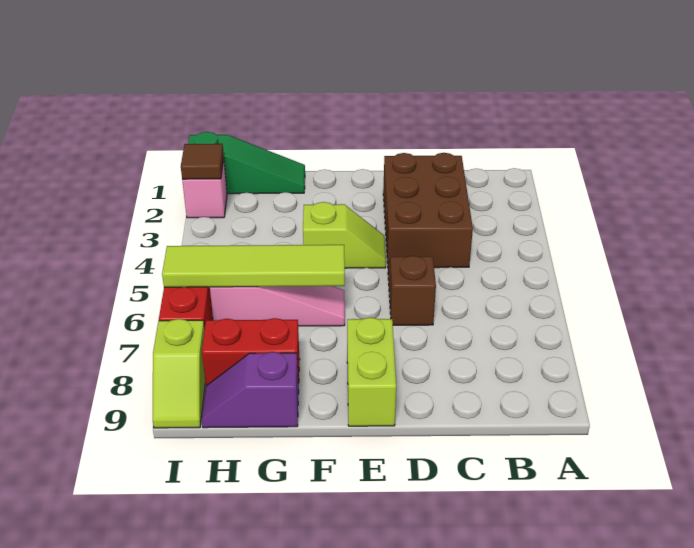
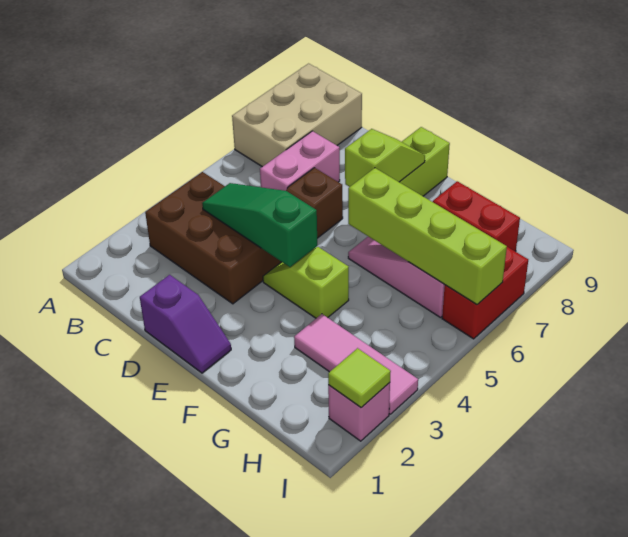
none -> tan brick A7:B9 level 1
brown brick C2:D4 level 1 -> brown brick B3:D4 level 1
none -> pink brick C6:C7 level 1
lime tile F6:I6 level 2 -> lime brick F6:I6 level 2
green slope G1:I1 level 1 top I -> green slope C4:E4 level 2 top E
none -> pink tile G3:I3 level 1
purple slope G9:H9 level 1 top G -> purple slope D1:E1 level 1 top D
brown tile I2 level 2 -> lime tile I2 level 2
lime slope I8:I9 level 1 top 8 -> lime slope E7:E8 level 2 top 7

